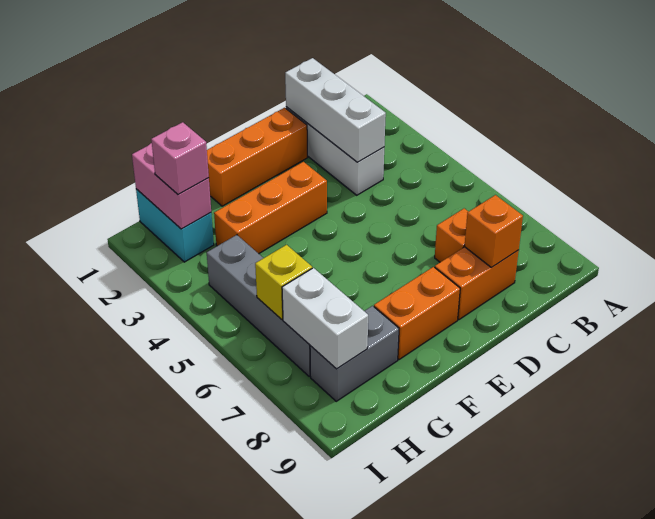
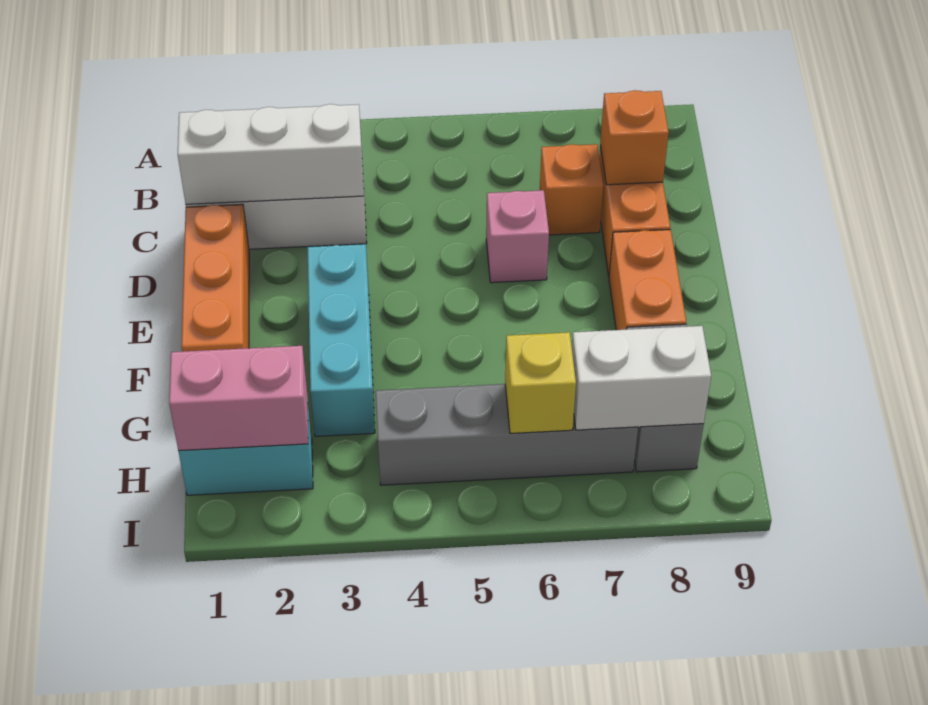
orange brick E3:G3 level 1 -> cyan brick E3:G3 level 1
pink brick H2 level 3 -> pink brick D6 level 1

